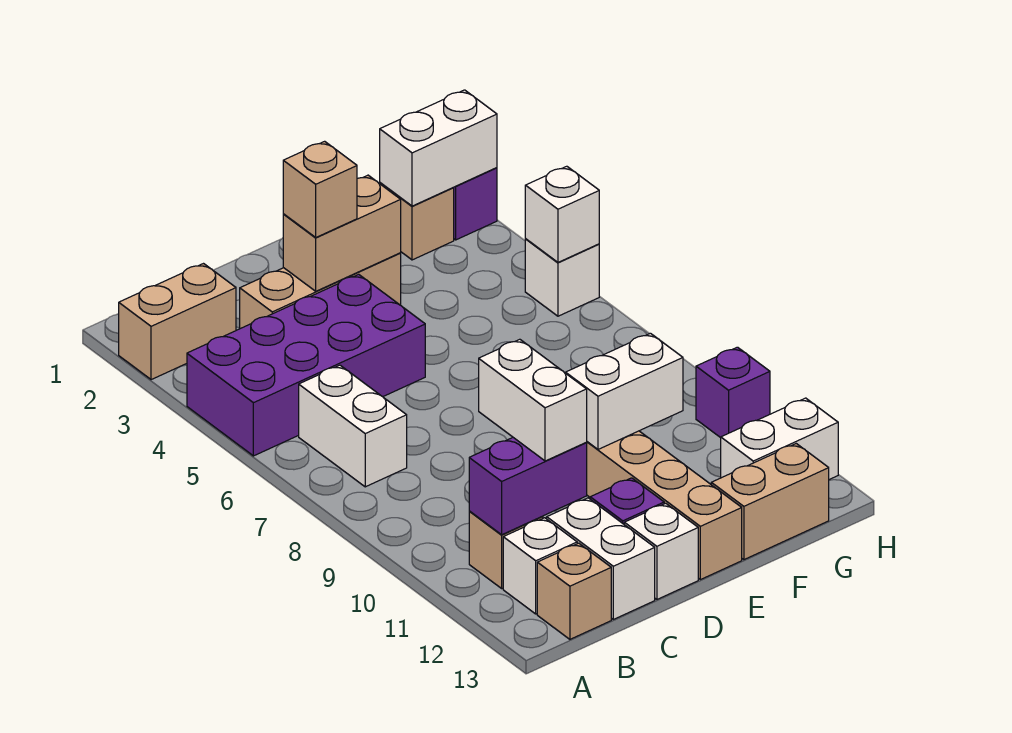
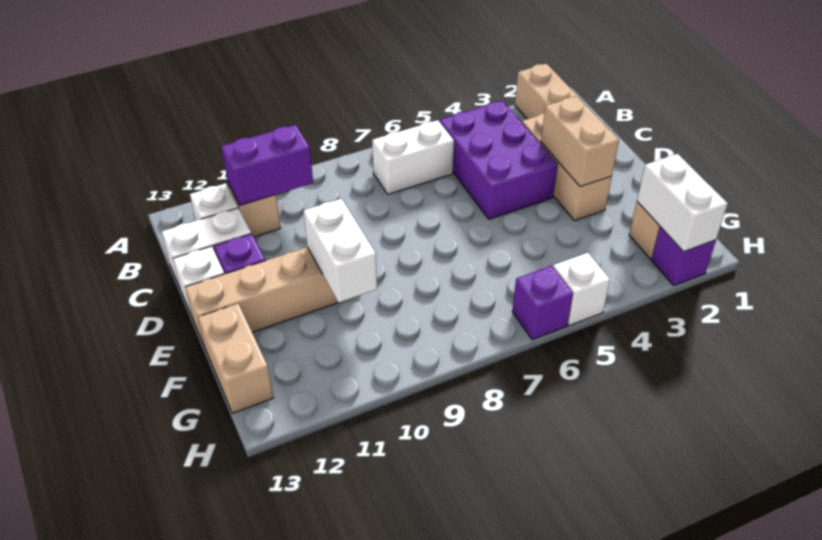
purple brick A4:D5 level 1 -> purple brick B4:D5 level 1
purple brick B11:C11 level 2 -> purple brick B10:B11 level 2
tan brick B13 level 1 -> none
white brick C10:C11 level 3 -> none
tan brick D3 level 3 -> none
white brick G12:H12 level 1 -> none
white brick H5 level 2 -> none
purple brick H10 level 1 -> purple brick H6 level 1

